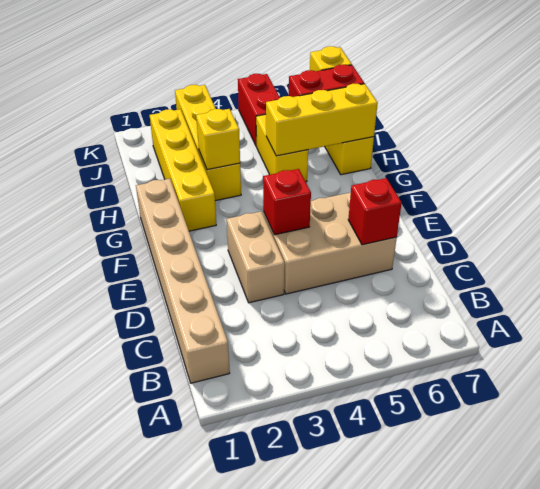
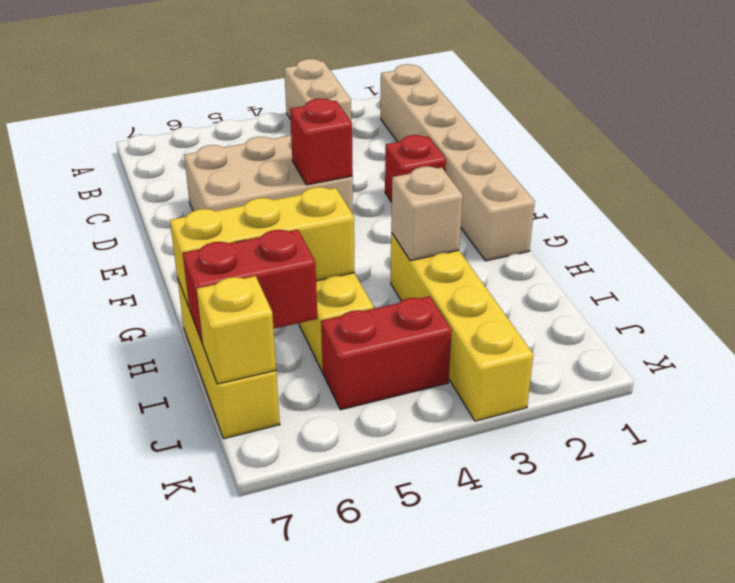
tan brick D3:E3 level 1 -> tan brick A3:B3 level 1
red brick D6 level 2 -> red brick E2 level 1
yellow brick G2:J2 level 1 -> none
yellow brick H3 level 2 -> tan brick H3 level 2
red brick J5:K5 level 1 -> red brick J4:J5 level 1

